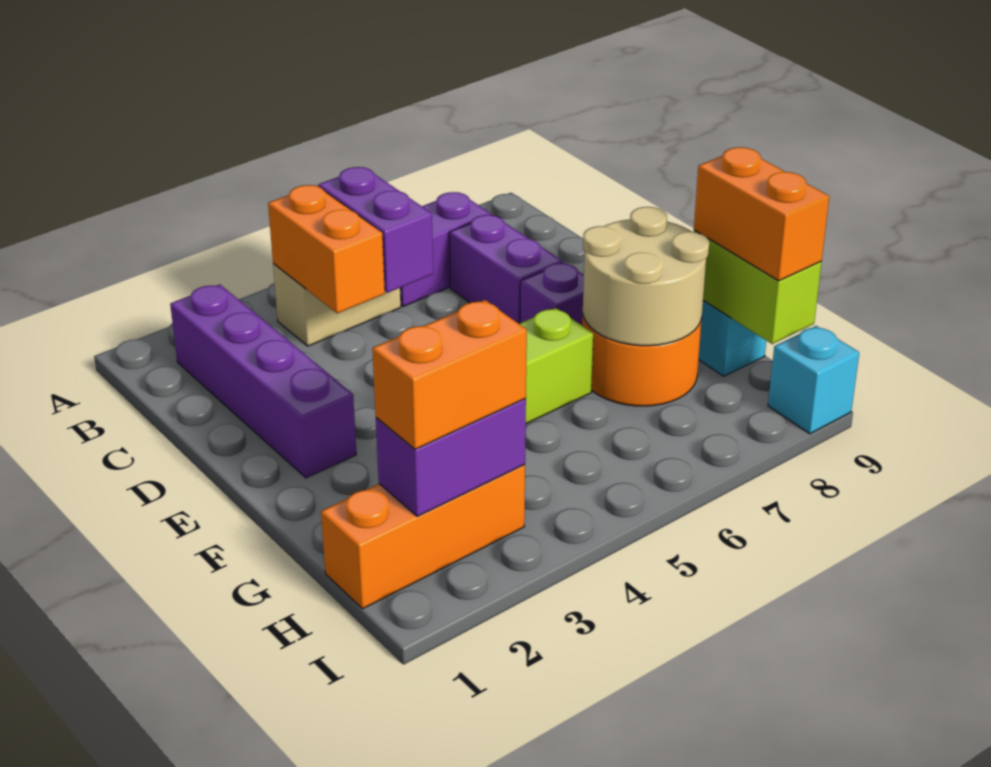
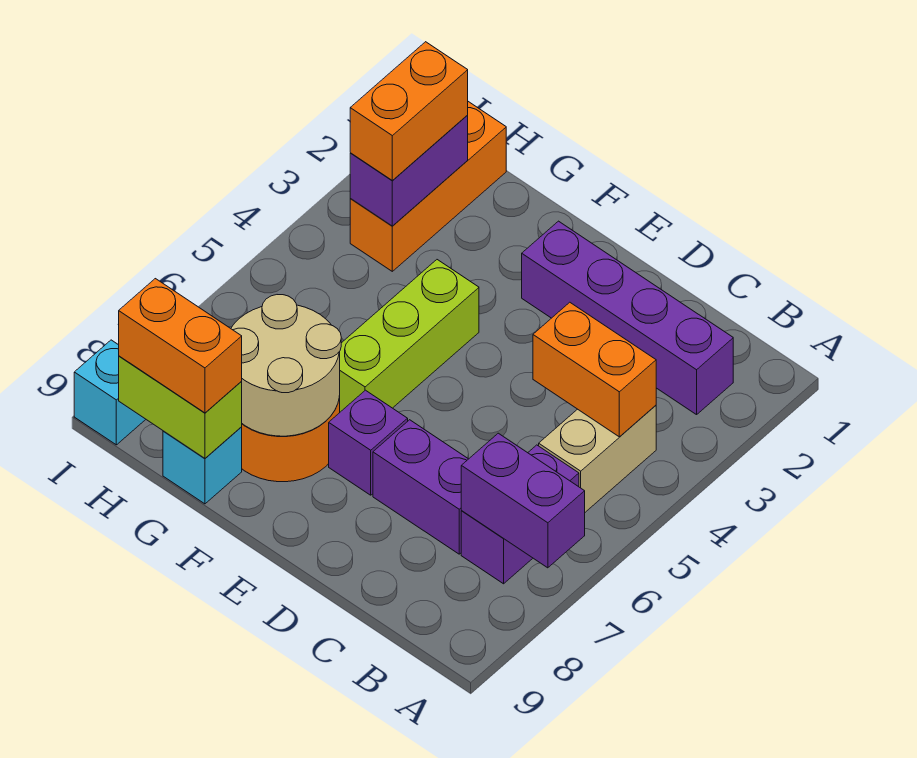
purple brick B5:C5 level 2 -> purple brick A7:B7 level 2

